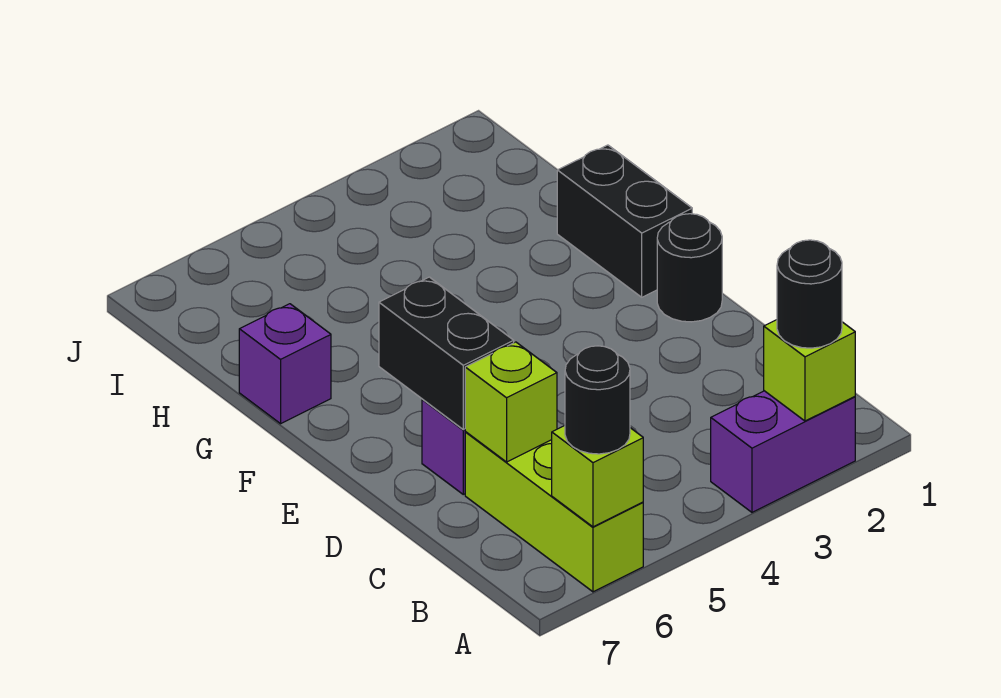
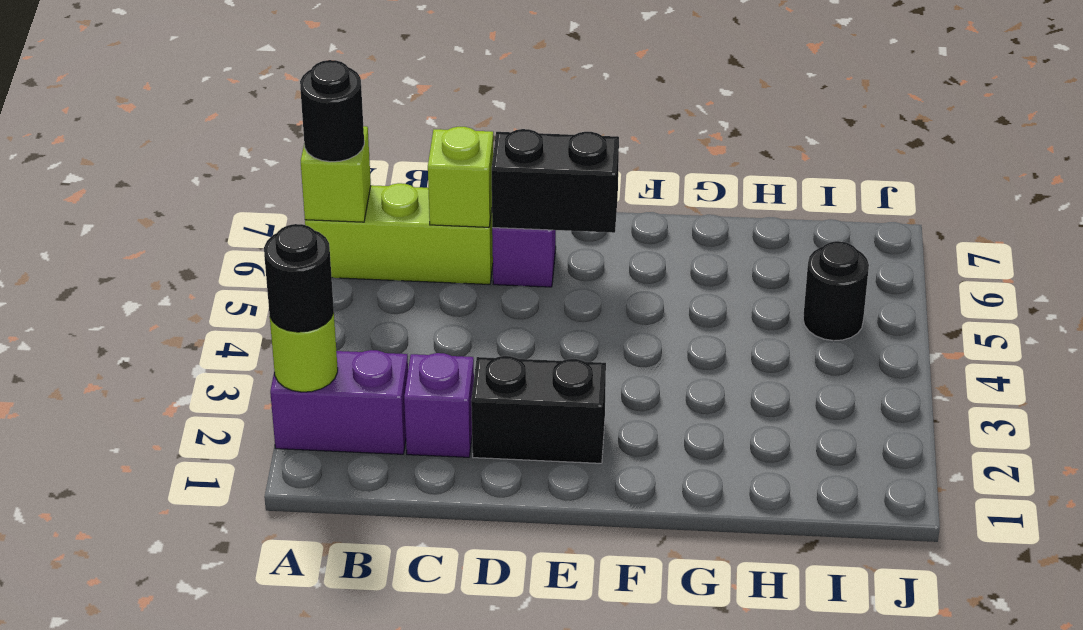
purple brick A2:A3 level 1 -> purple brick A2:B2 level 1
lime brick A2 level 2 -> lime round brick A2 level 2
black round brick E1 level 1 -> black round brick I5 level 1
black brick F1:G1 level 1 -> black brick D2:E2 level 1
purple brick G7 level 1 -> purple brick C2 level 1

